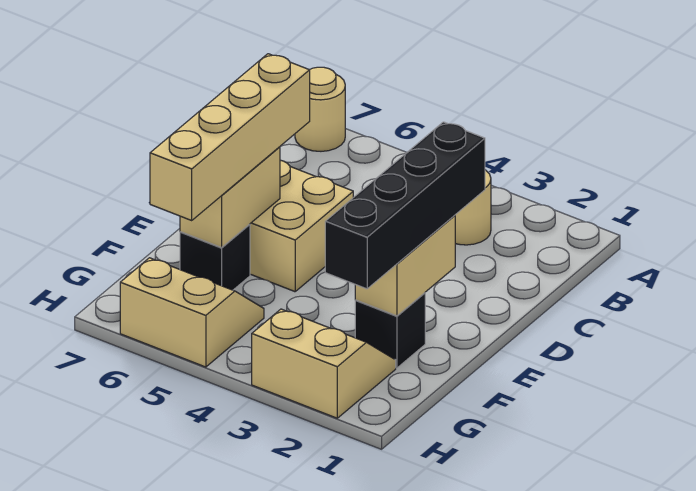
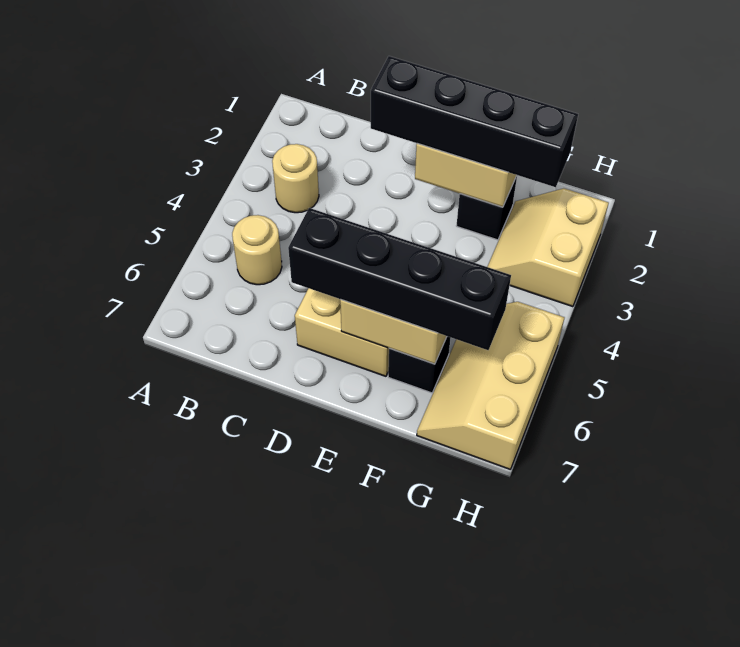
tan round brick A7 level 1 -> tan round brick B5 level 1
tan brick D6:G6 level 3 -> black brick D6:G6 level 3
tan slope G5:H6 level 1 top H -> tan slope G5:H7 level 1 top H

